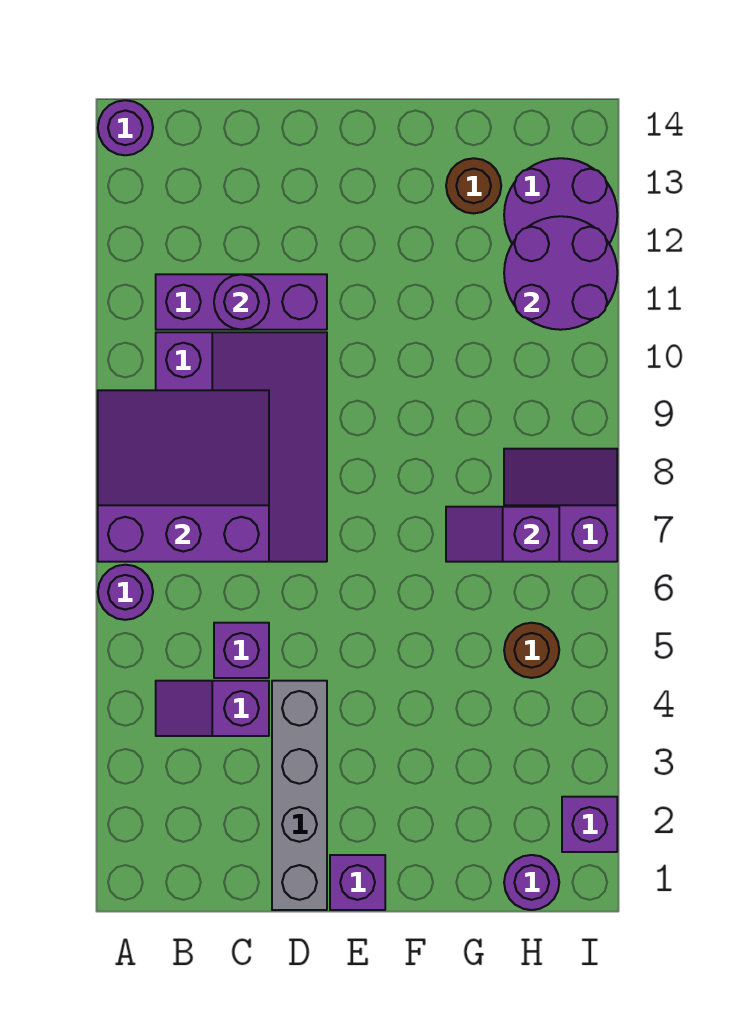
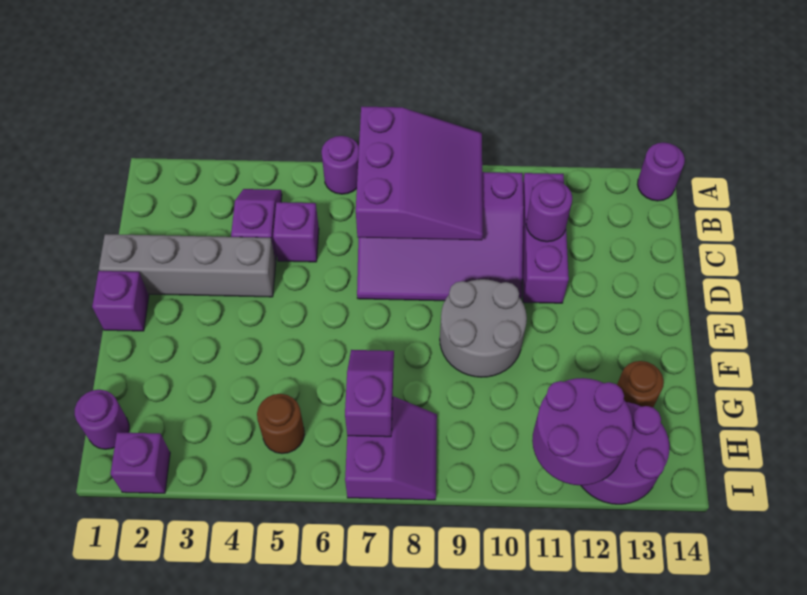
none -> grey round brick E9:F10 level 1

